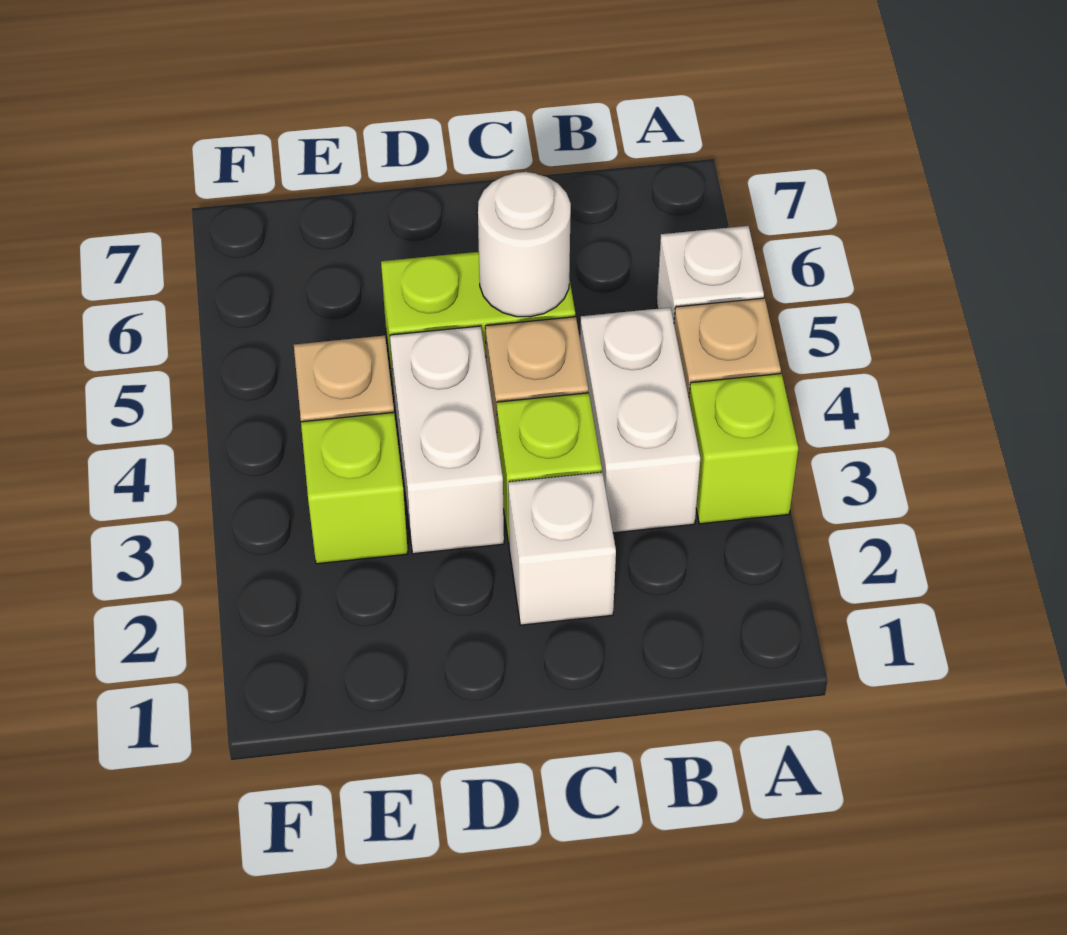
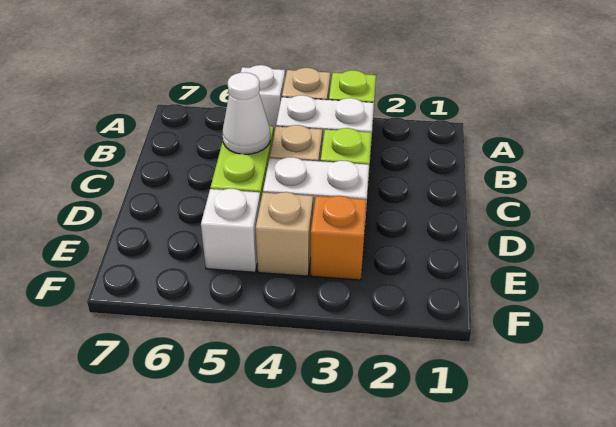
white brick C2 level 1 -> white brick E5 level 1
white round brick C5 level 2 -> white cone C5 level 2
lime brick E3 level 1 -> orange brick E3 level 1

